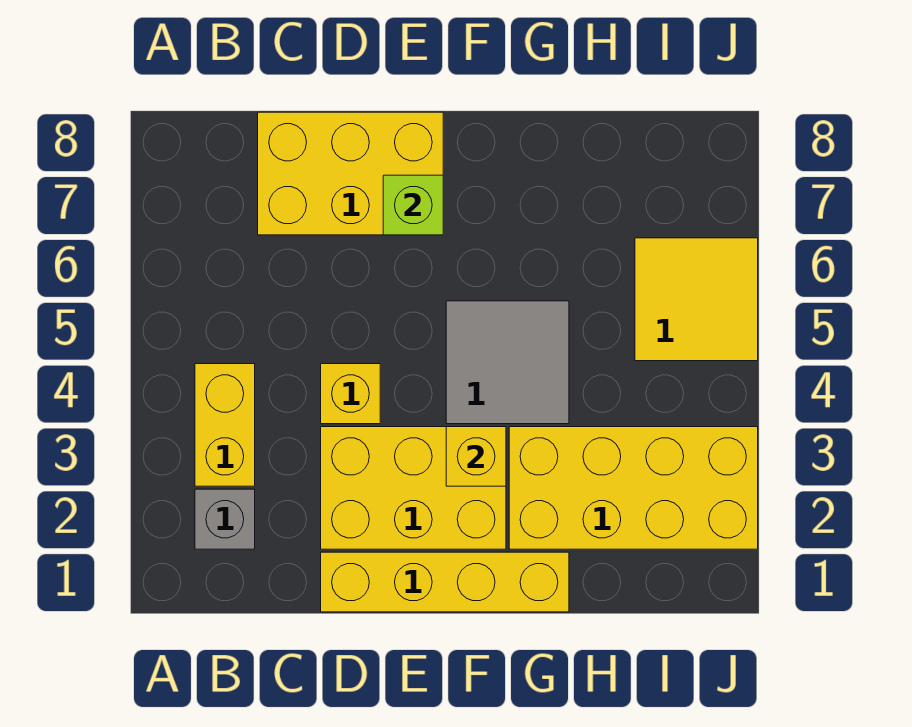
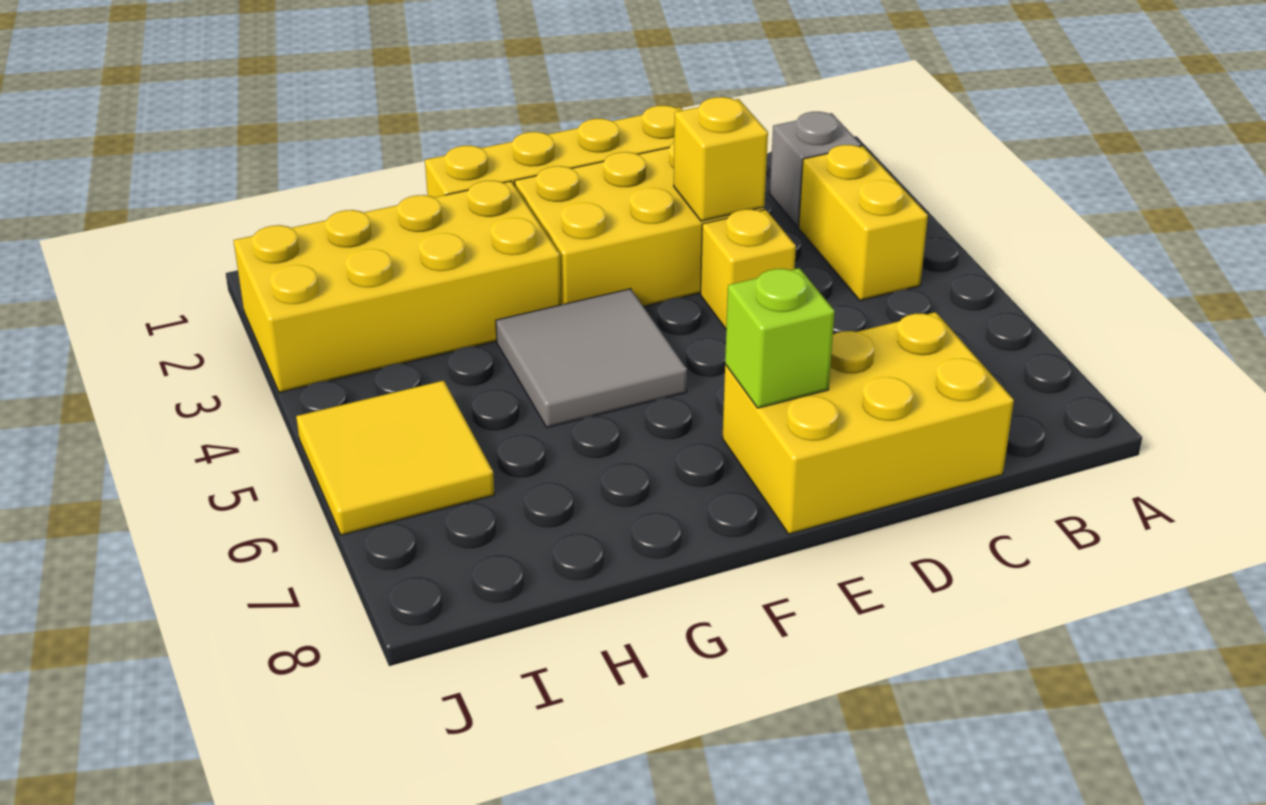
yellow brick F3 level 2 -> yellow brick D3 level 2

